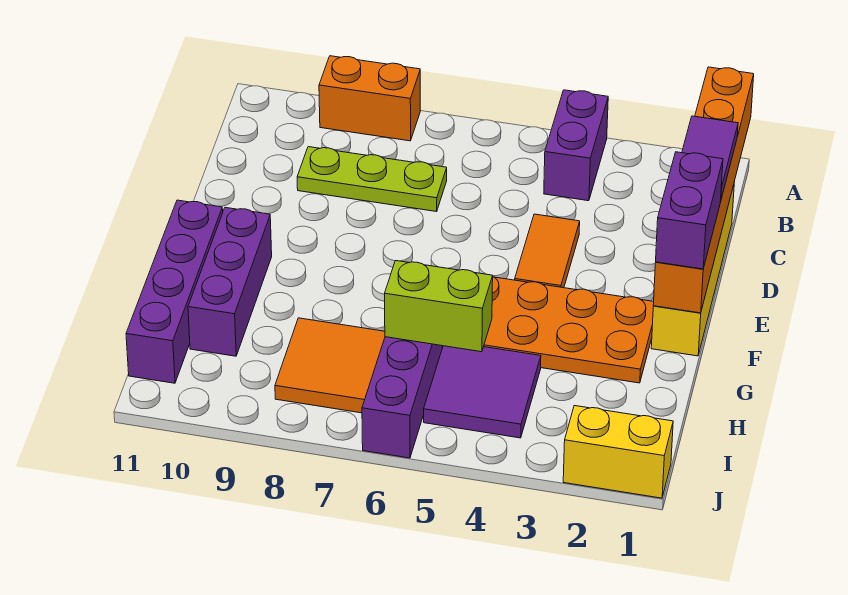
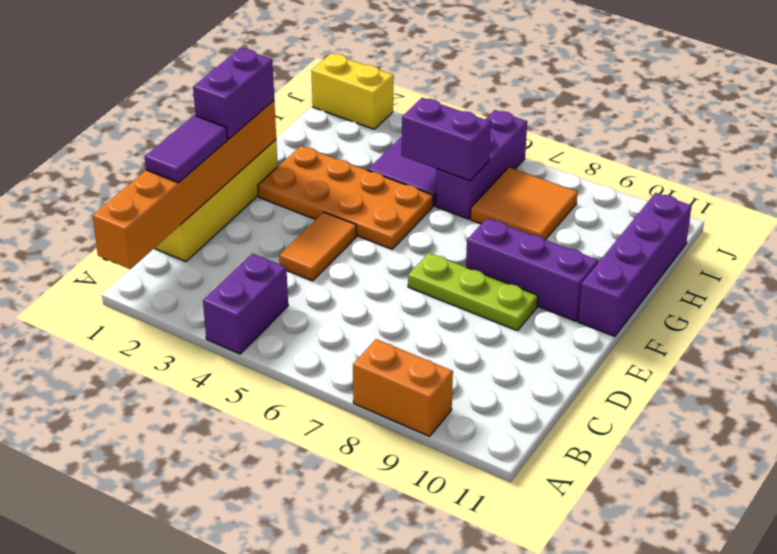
lime plate C7:C9 level 1 -> lime plate E7:E9 level 1
purple brick F10:H10 level 1 -> purple brick F8:F10 level 1
lime brick H5:H6 level 2 -> purple brick H5:H6 level 2

